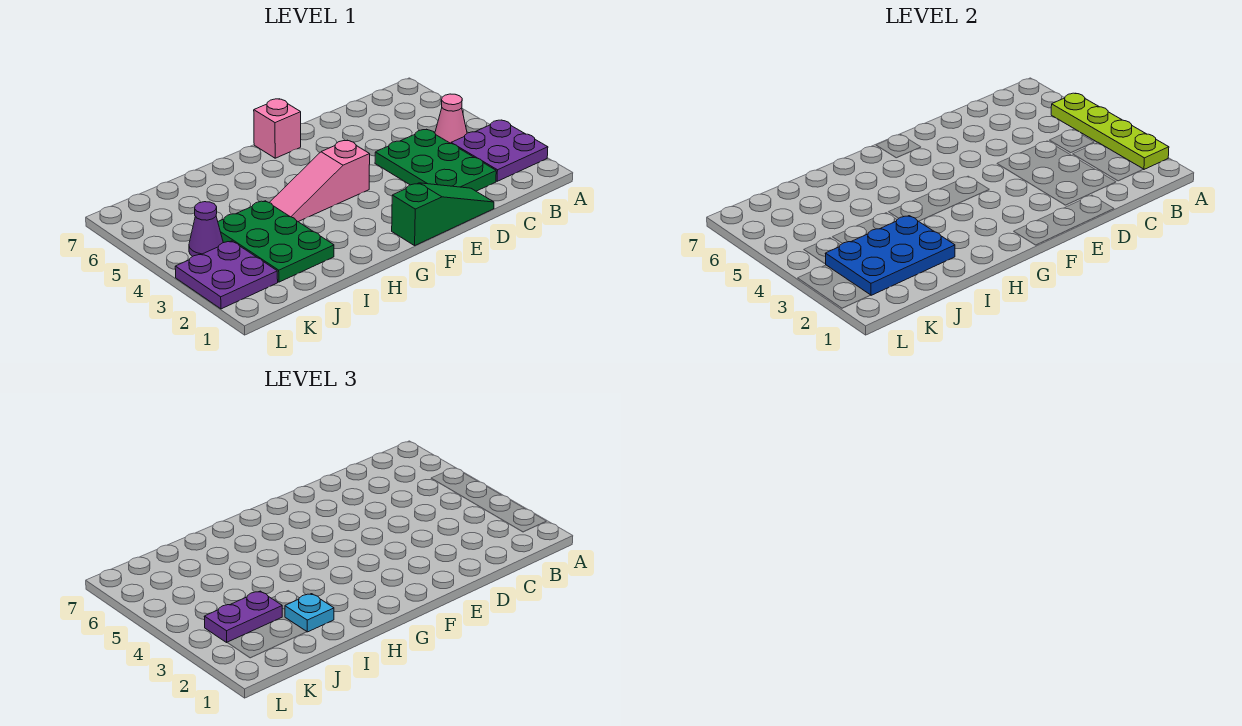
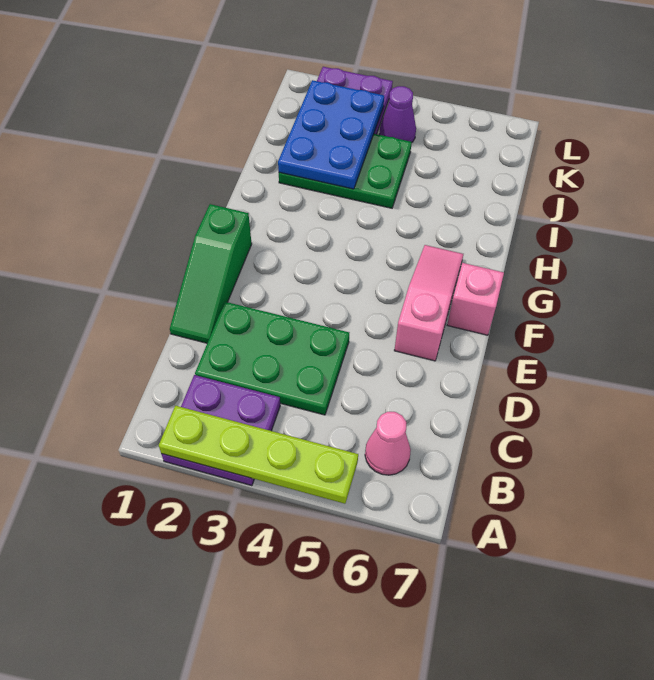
pink cone B4 level 1 -> pink cone B6 level 1
pink slope F4:H4 level 1 top F -> pink slope E6:G6 level 1 top E
cyan plate I2 level 3 -> none
purple plate J3:K3 level 3 -> none

